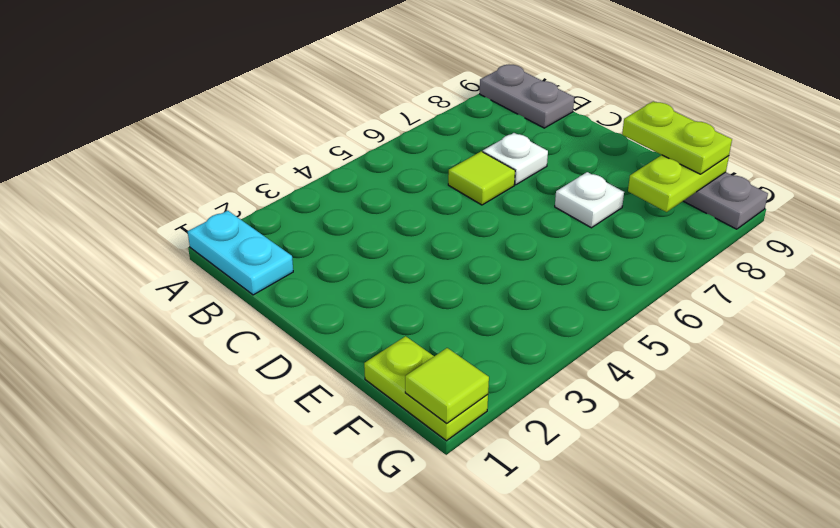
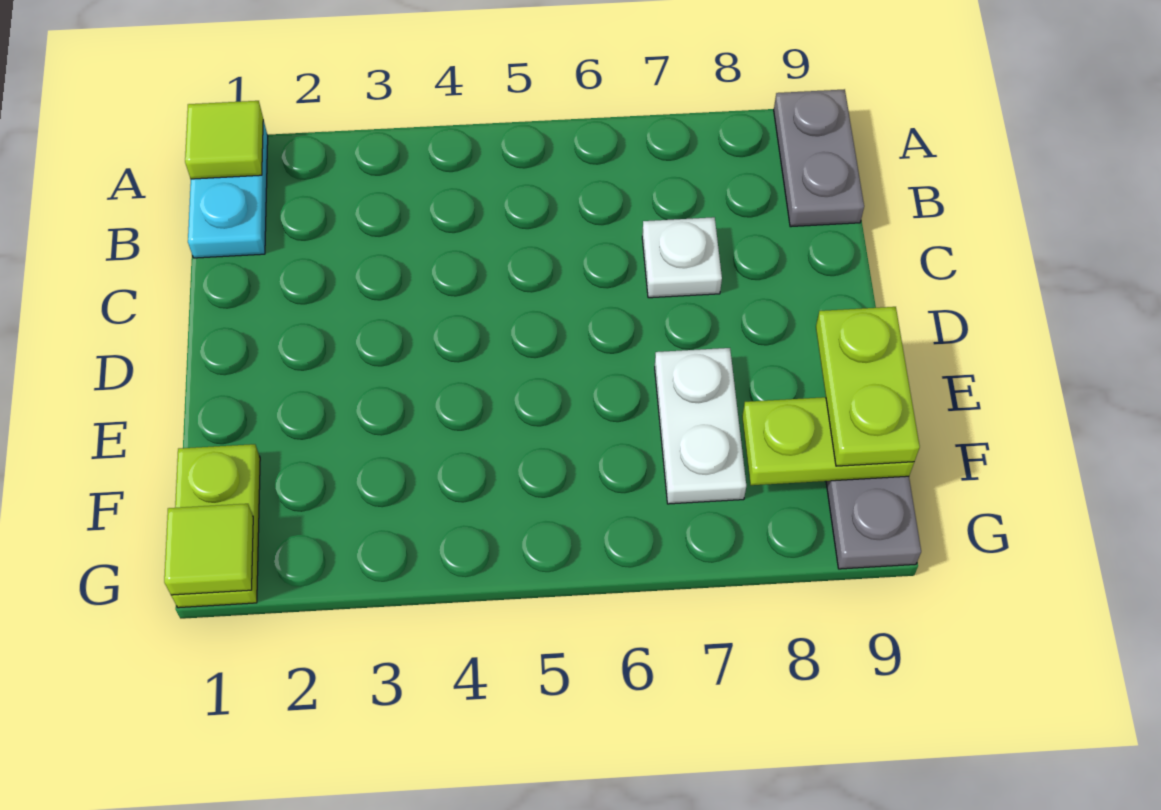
lime tile C6 level 1 -> lime tile A1 level 2
white plate E7 level 1 -> white plate E7:F7 level 1

